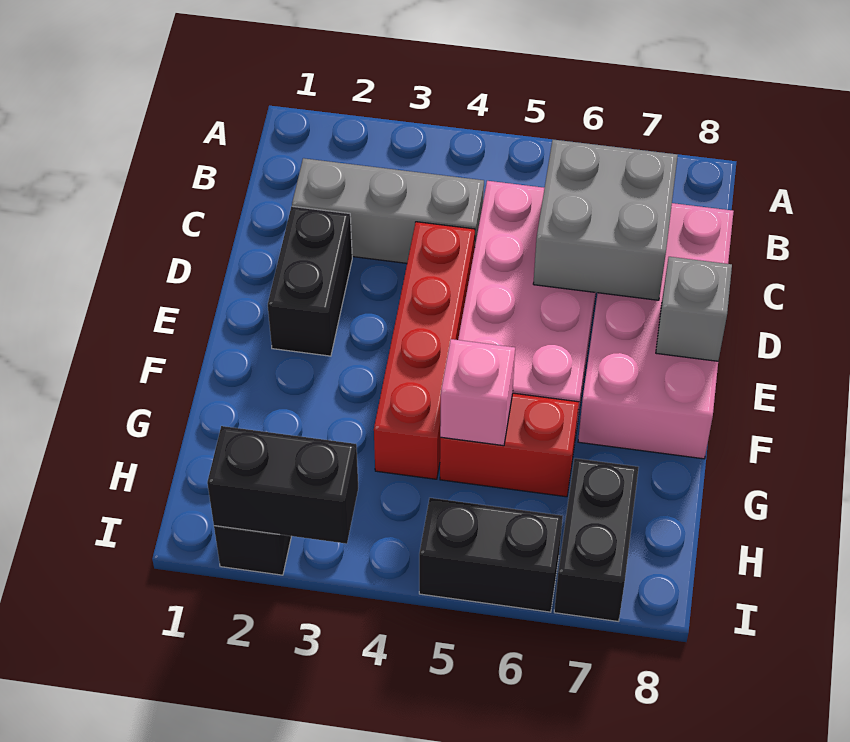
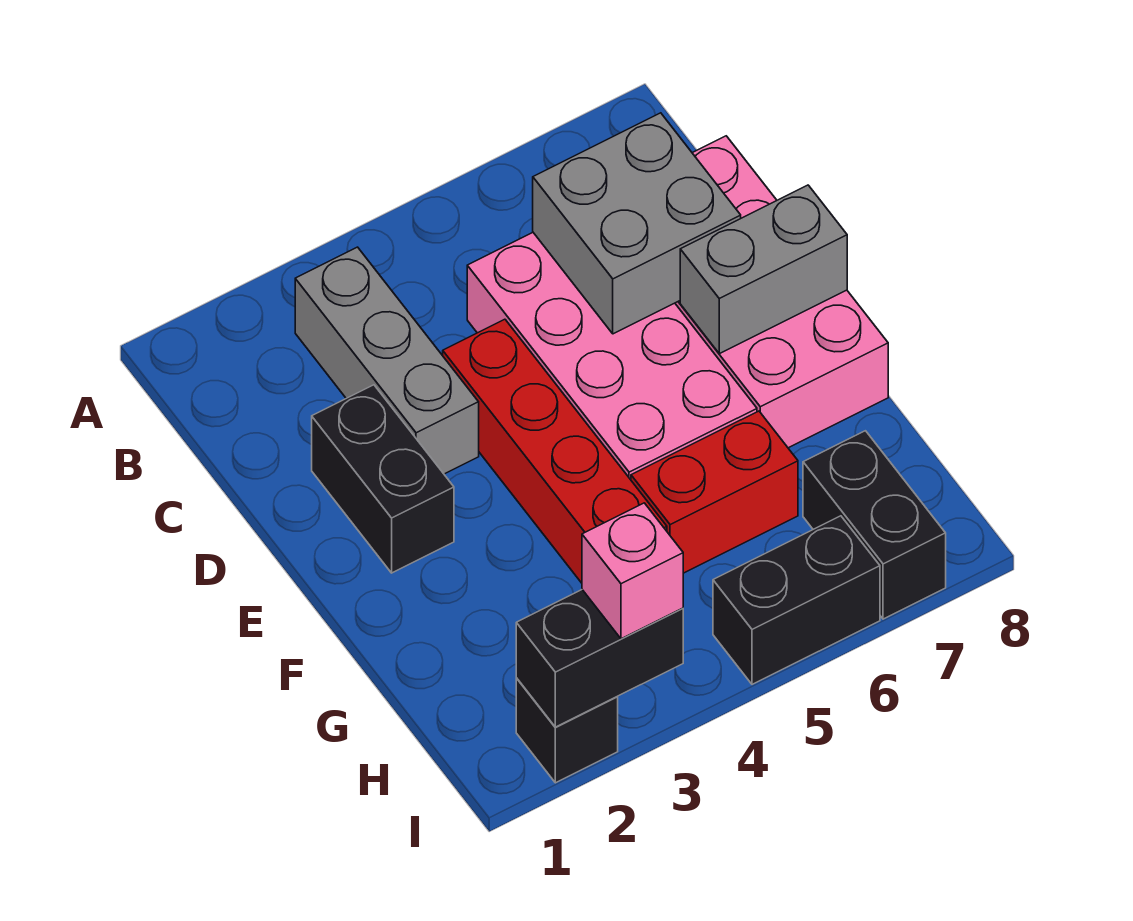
grey brick C2:C4 level 1 -> grey brick B3:D3 level 1
grey brick E8 level 2 -> grey brick E7:E8 level 2
pink brick G5 level 2 -> pink brick I3 level 3

